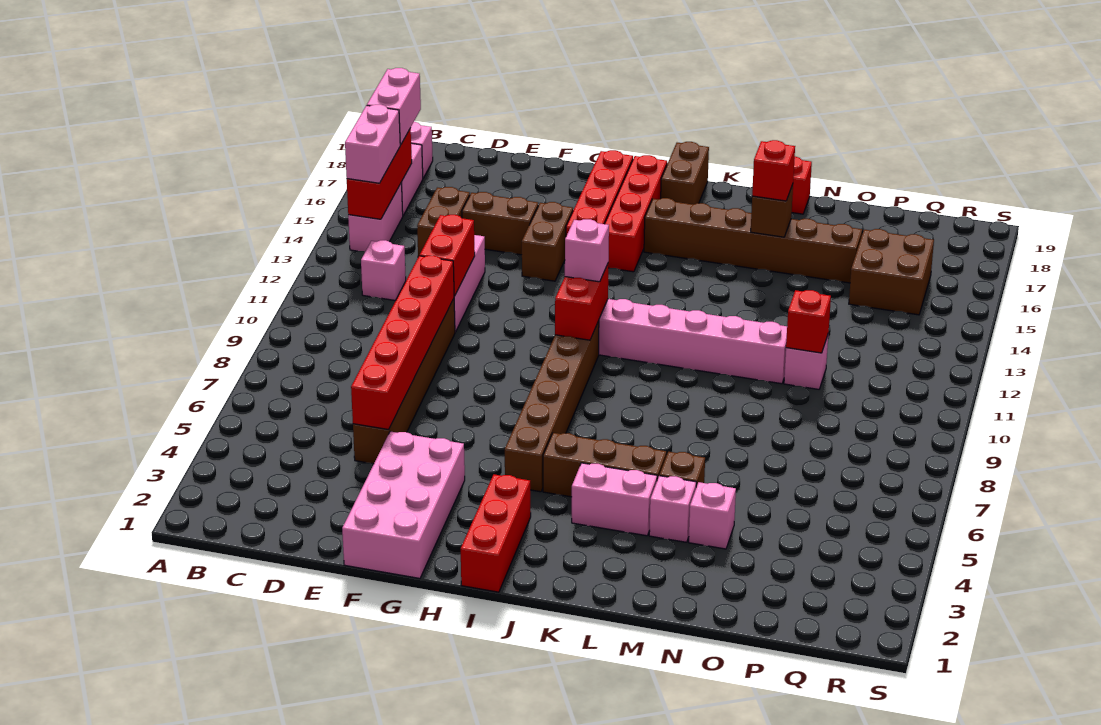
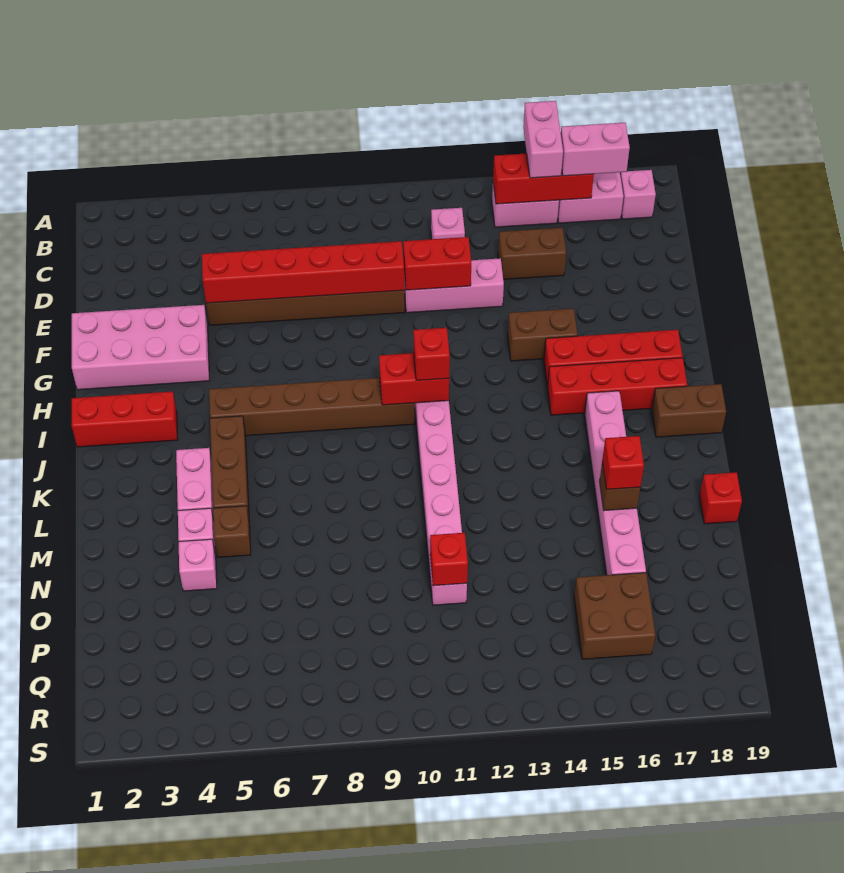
pink brick B14:B15 level 3 -> pink brick A15:B15 level 3
brown brick E15:F15 level 1 -> none
pink brick I11 level 3 -> red brick I11 level 3
brown brick J16:O16 level 1 -> pink brick J16:O16 level 1

